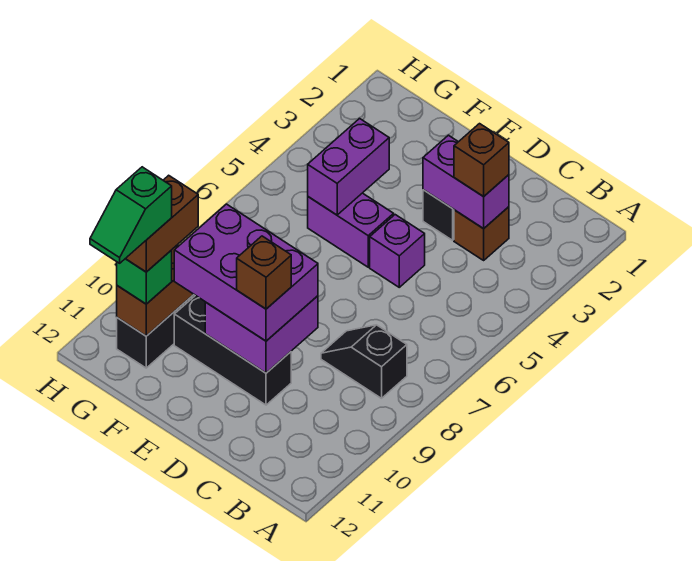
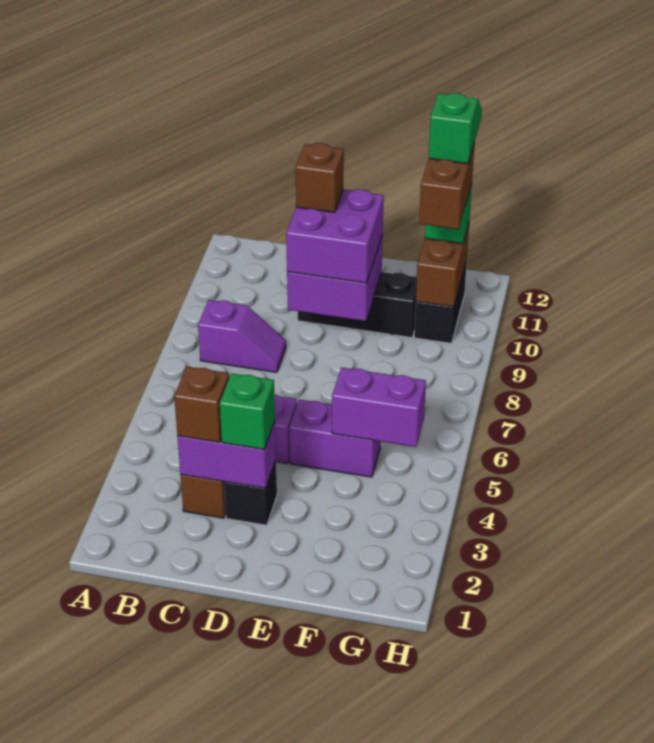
black slope B8:C8 level 1 top B -> purple slope B8:C8 level 1 top B
none -> green brick D3 level 3
purple brick D9:F10 level 3 -> purple brick D9:E10 level 3
purple brick F4:F5 level 2 -> purple brick F5:G5 level 2

